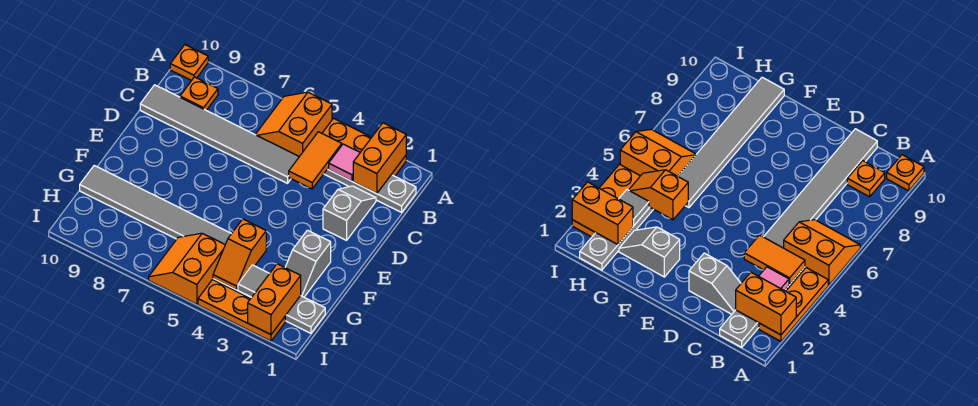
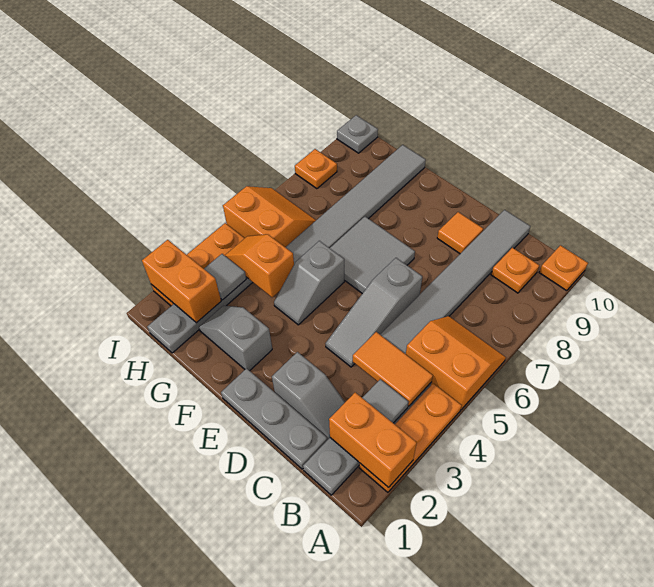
pink tile B3 level 2 -> grey tile B3 level 2
none -> grey plate C1:E1 level 1
none -> grey slope D4:D6 level 1 top 6
none -> orange tile D9 level 1
none -> grey tile E6:F7 level 1
none -> grey slope F4:F5 level 1 top 5
none -> orange plate I8 level 1
none -> grey plate I10 level 1

